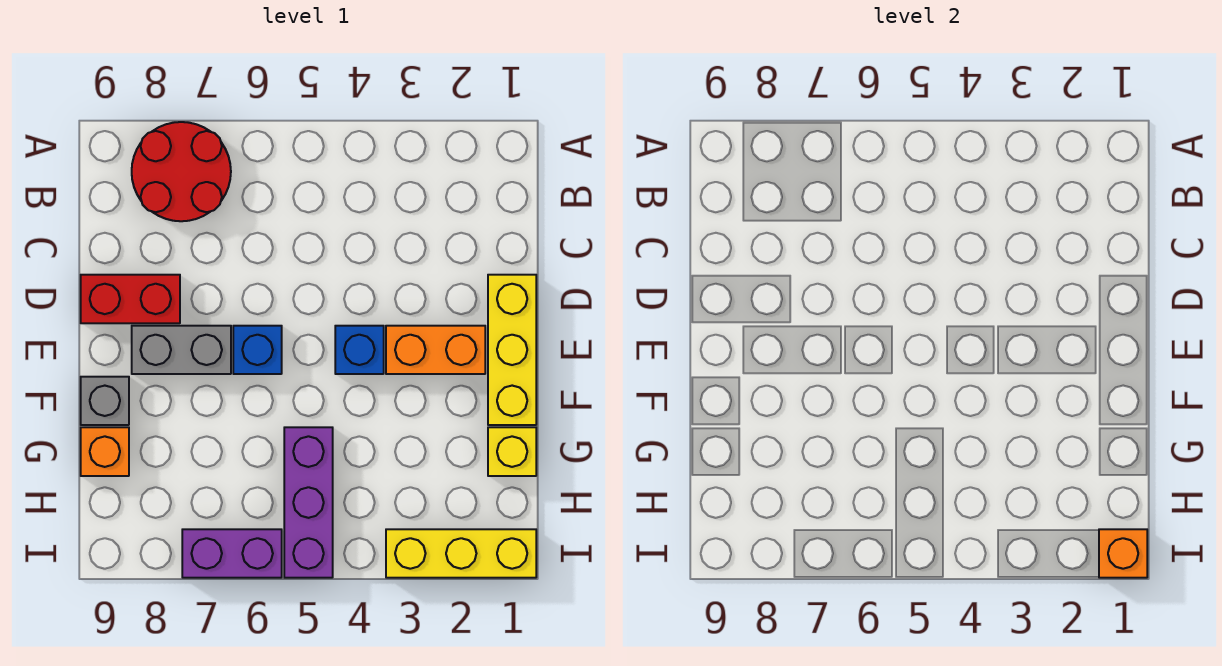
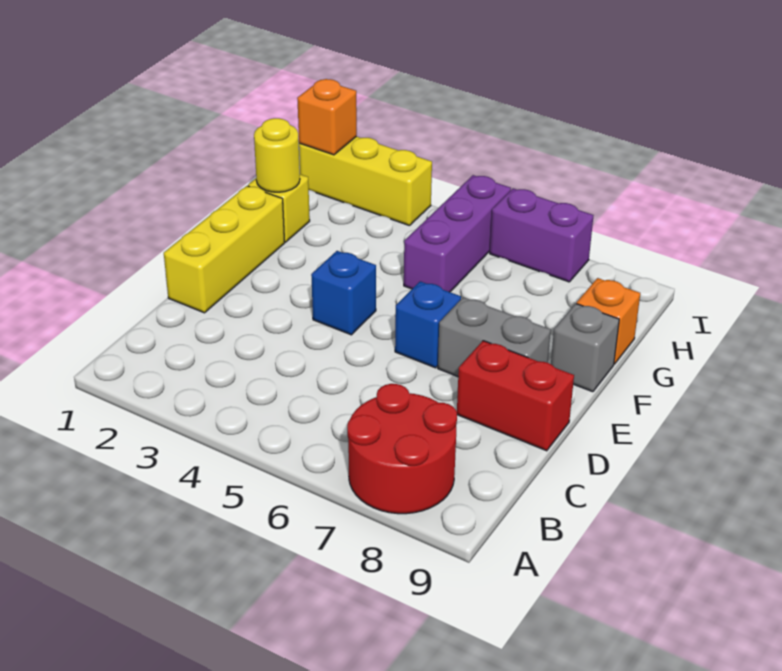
orange brick E2:E3 level 1 -> none
none -> yellow round brick G1 level 2

